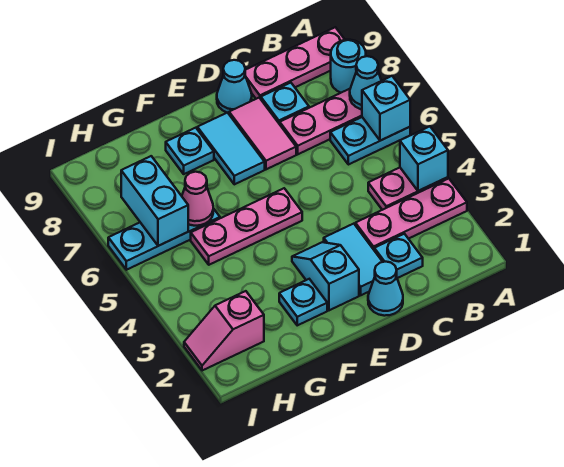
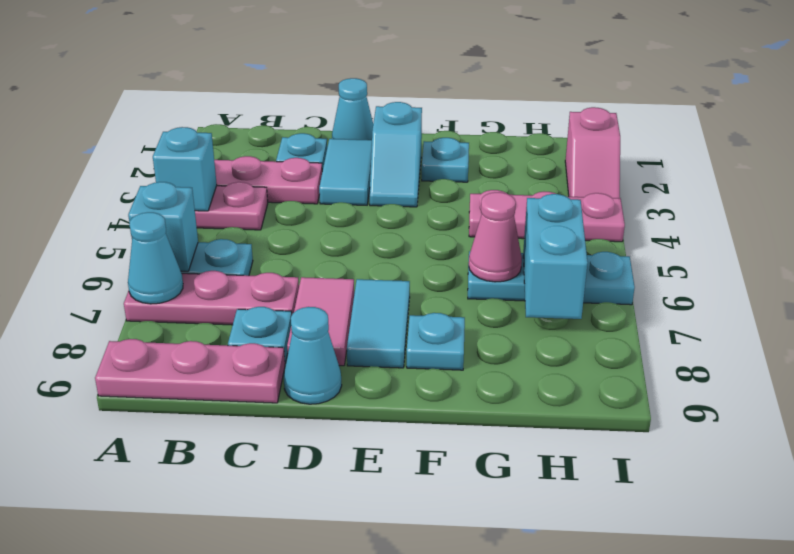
cyan round brick A8 level 1 -> none
pink plate E5:G5 level 1 -> pink plate G4:I4 level 1
pink slope H2:I2 level 1 top H -> pink slope I2:I3 level 1 top 2

